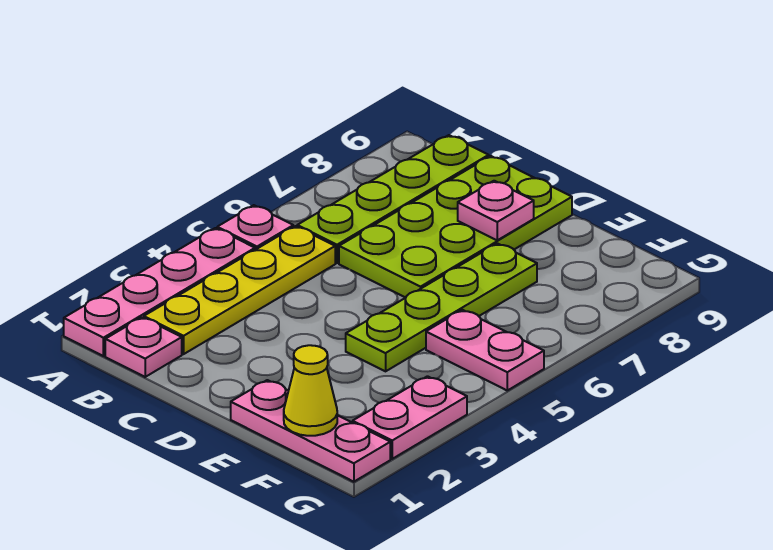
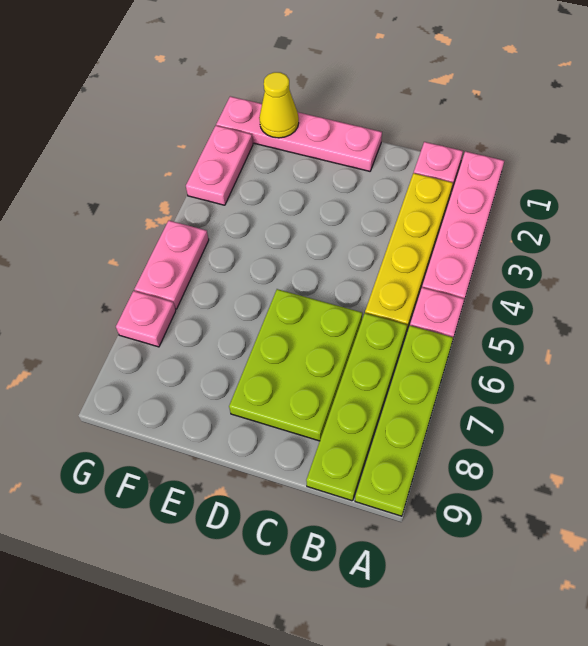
lime plate C6:D9 level 1 -> lime plate C6:D8 level 1
pink plate D8 level 2 -> pink plate G7 level 1
pink plate E1:G1 level 1 -> pink plate D1:G1 level 1
lime plate E4:E7 level 1 -> lime plate A6:A9 level 1
pink plate F5:G5 level 1 -> pink plate G5:G6 level 1

